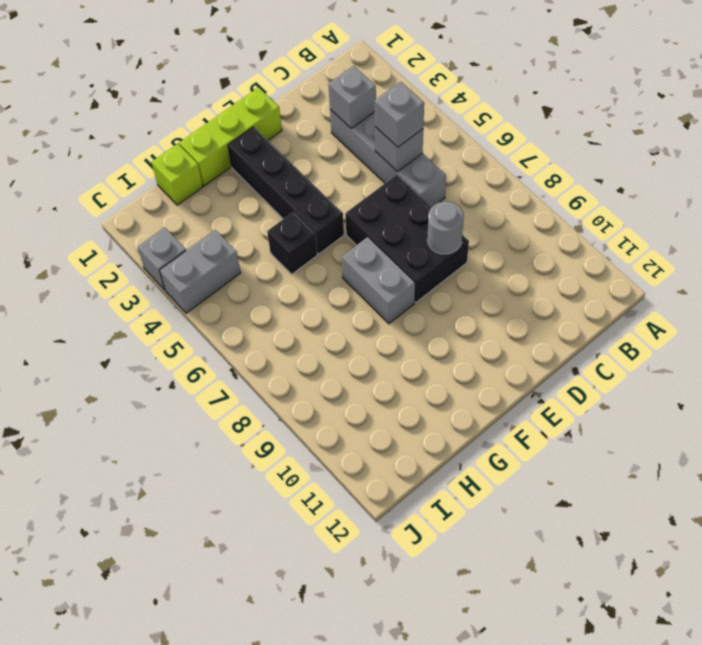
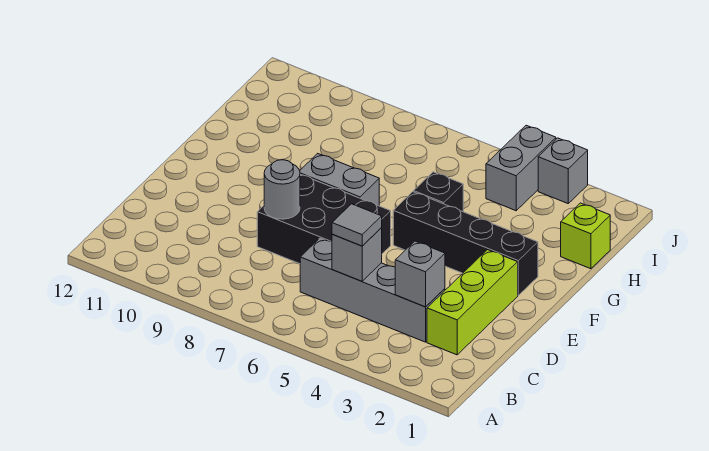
grey brick C5 level 3 -> grey tile C5 level 3
lime brick E1:G1 level 1 -> lime brick C2:E2 level 1

